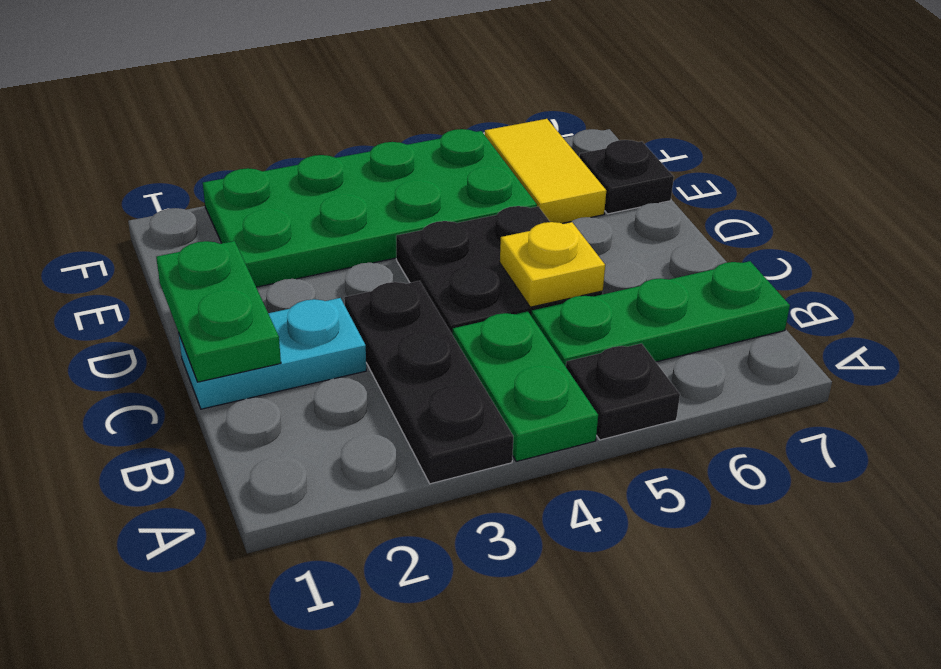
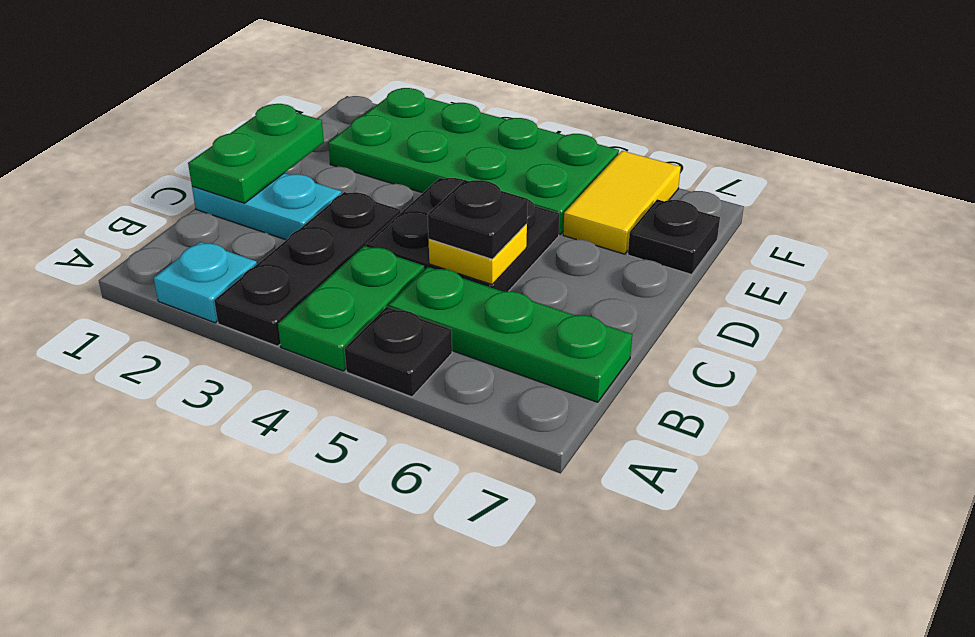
none -> cyan plate A2 level 1
none -> black plate C5 level 3

